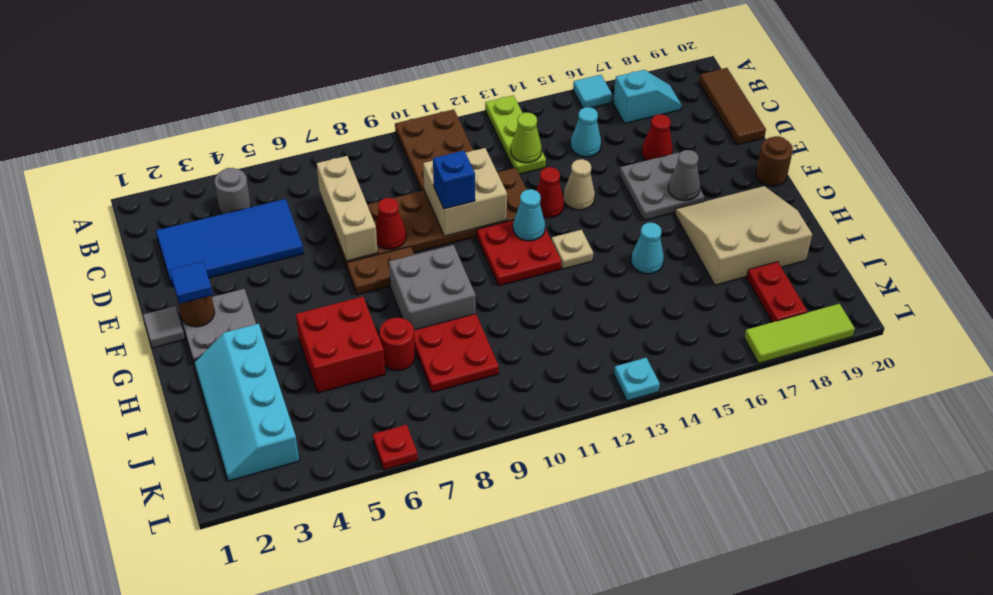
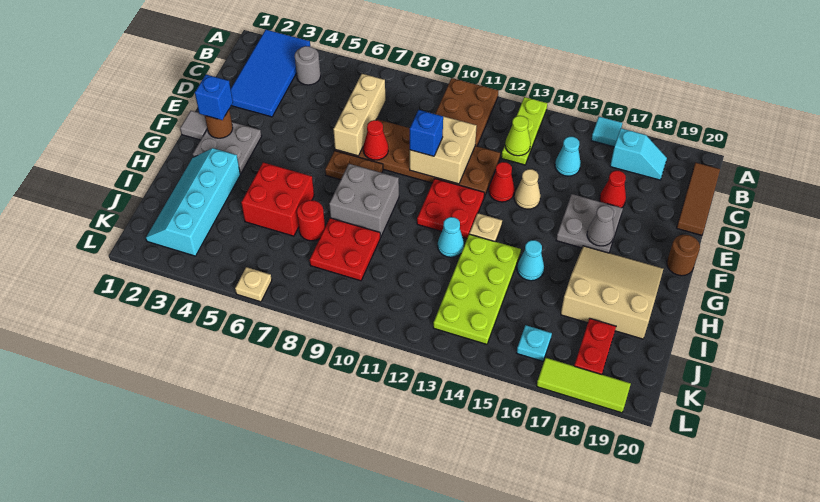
blue tile C2:D5 level 1 -> blue tile A2:D3 level 1
blue tile F2 level 3 -> blue brick F2 level 3
cyan cone F12 level 2 -> cyan cone H12 level 1
none -> lime plate H13:K14 level 1
red plate L6 level 1 -> tan plate L6 level 1
cyan plate L13 level 1 -> cyan plate K16 level 1

